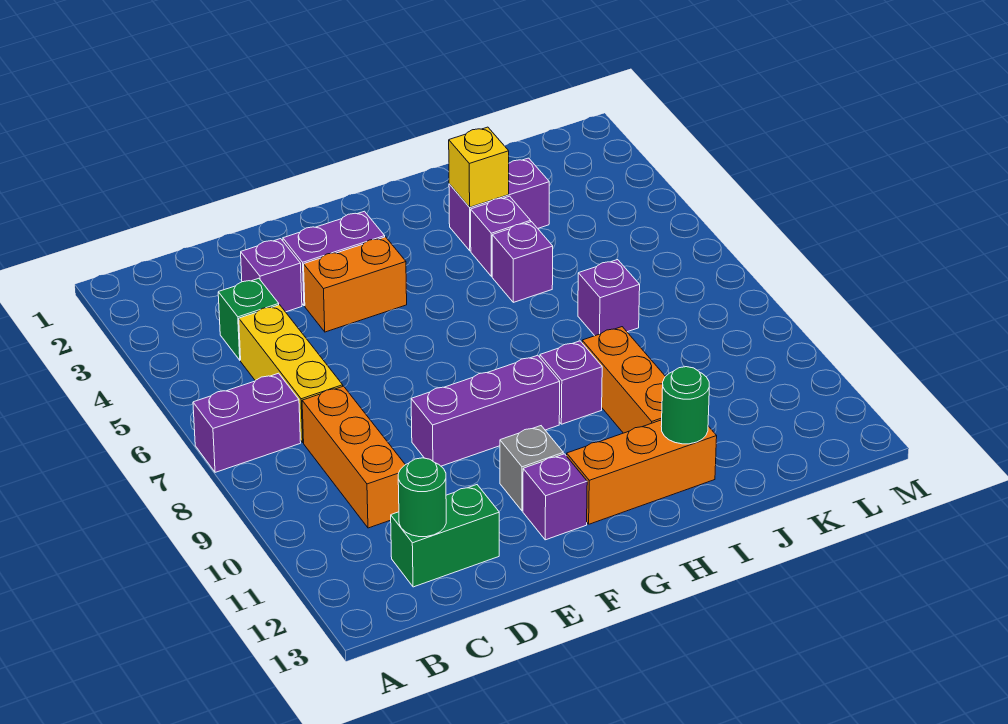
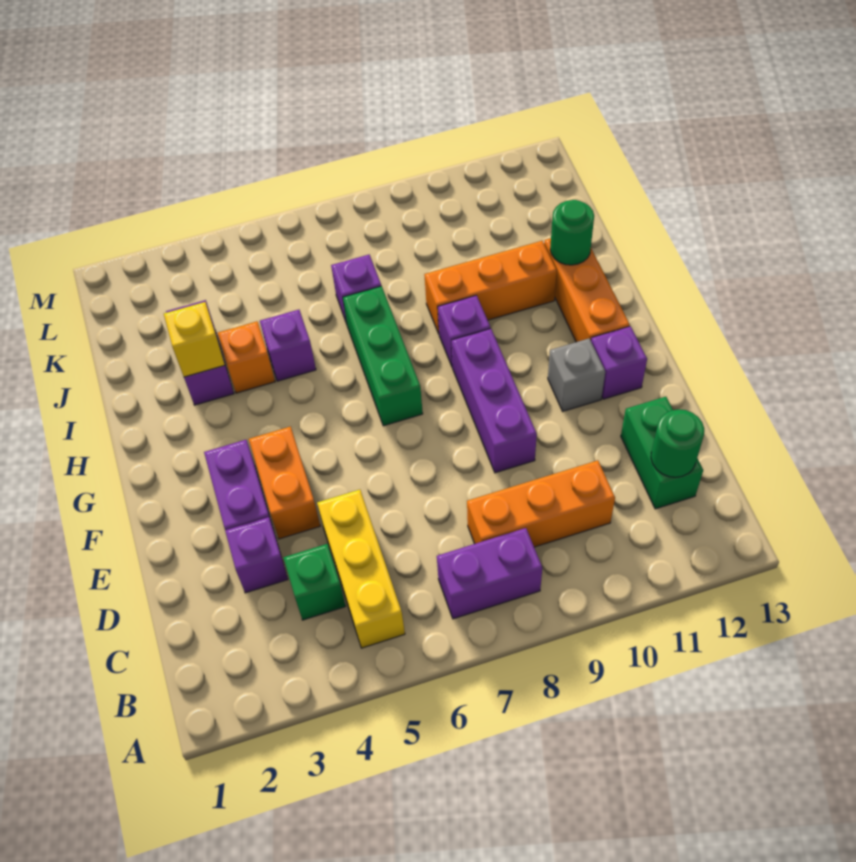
purple brick A7:B7 level 1 -> purple brick B7:B8 level 1
yellow brick C5:C7 level 1 -> yellow brick B5:D5 level 1
none -> green brick G7:I7 level 1
purple brick I4 level 1 -> orange brick I4 level 1

